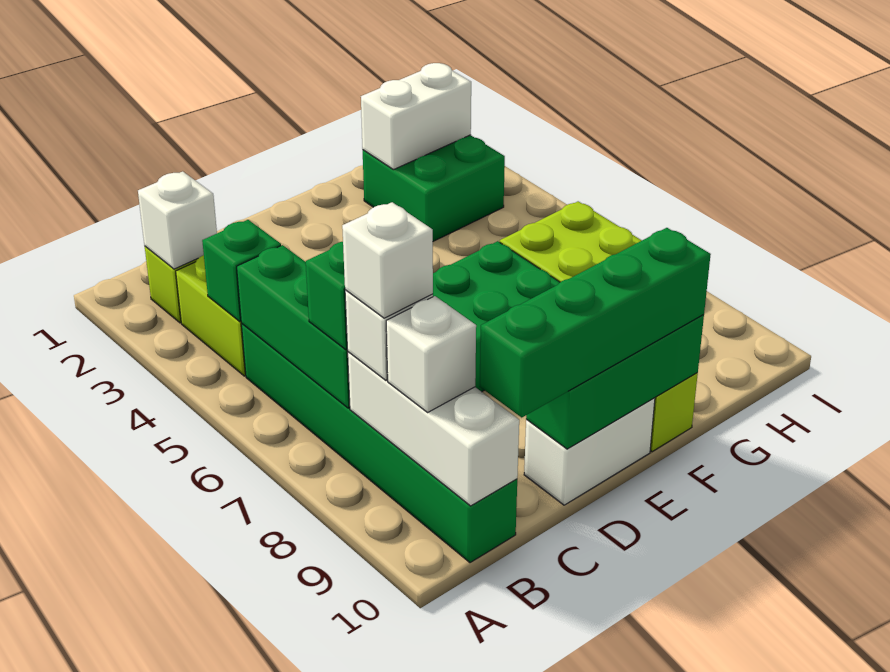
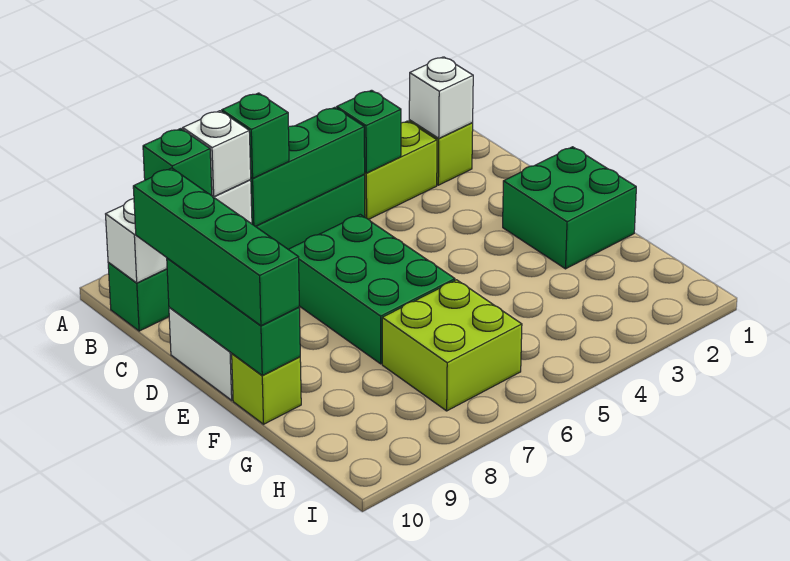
white brick B8 level 4 -> none
white brick B9 level 3 -> green brick B9 level 3
green brick G2:H3 level 1 -> green brick E1:F2 level 1
white brick G2:H2 level 2 -> none

